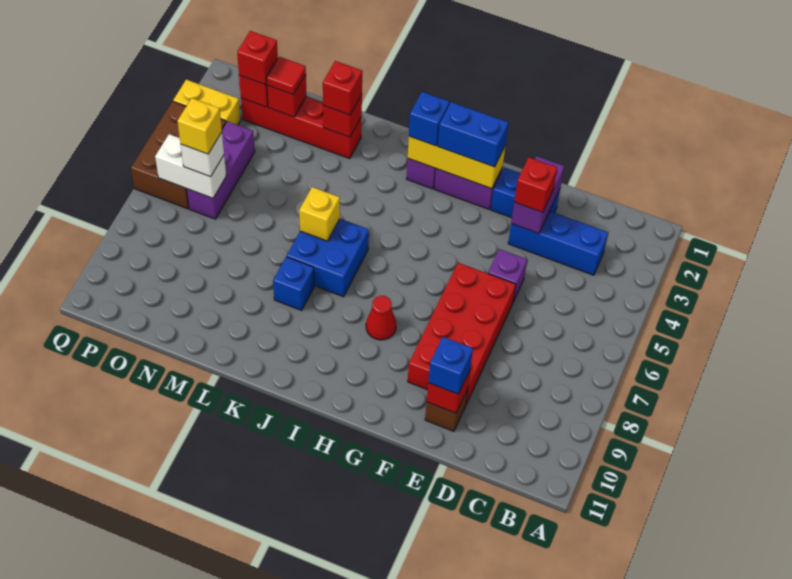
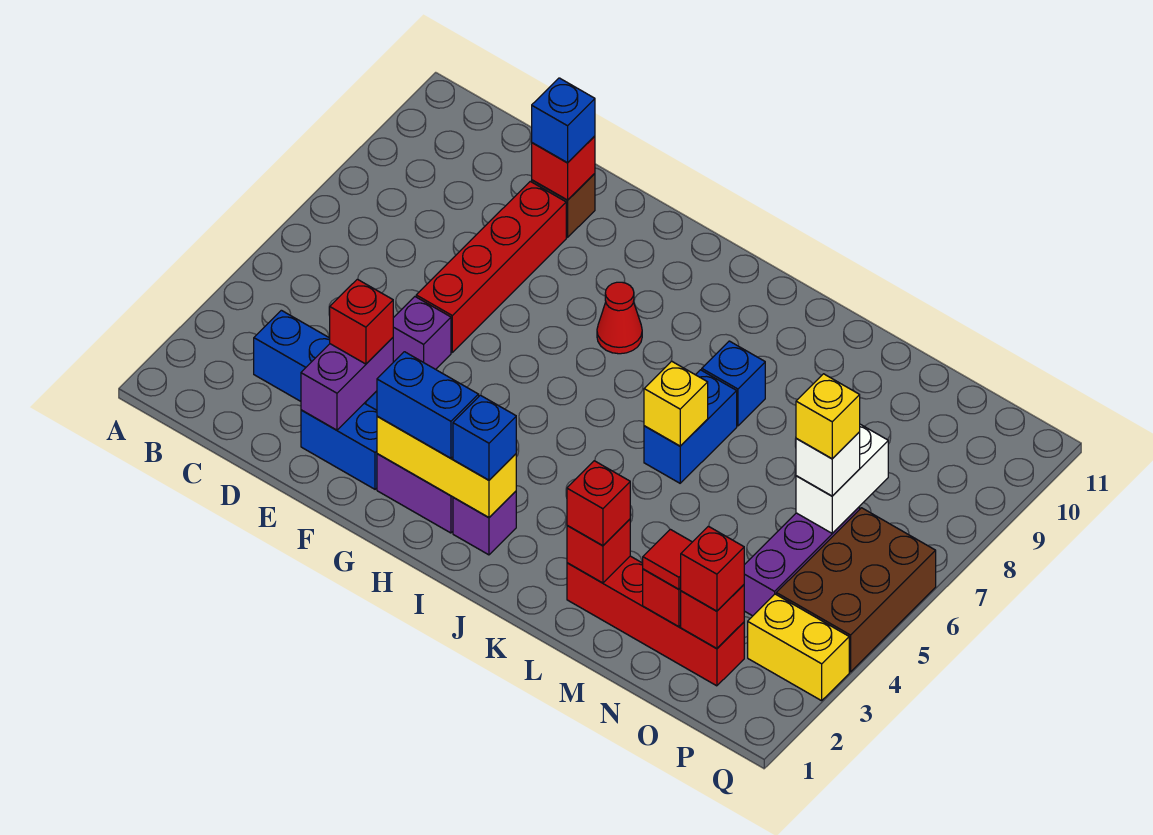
red brick E6:F9 level 1 -> red brick E6:E9 level 1
blue brick J6:K7 level 1 -> blue brick K6:K7 level 1
white brick O6:P6 level 2 -> white brick O6:O7 level 2

